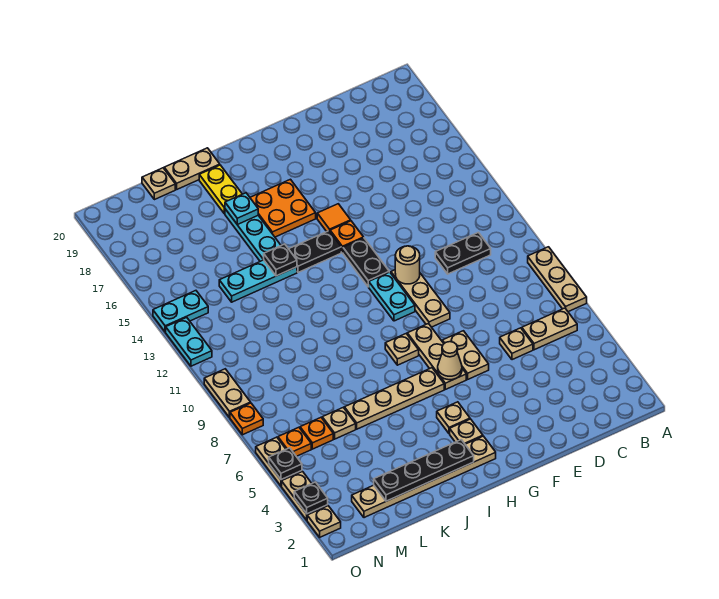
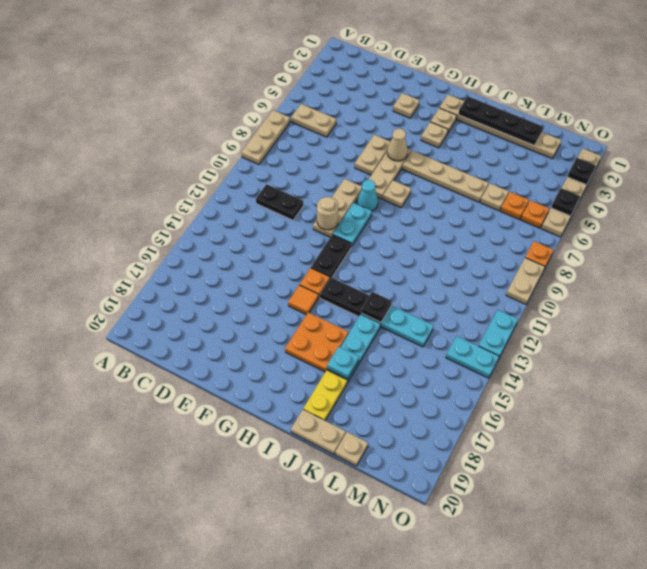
tan plate D6 level 1 -> tan plate F3 level 1
none -> cyan cone G9 level 1

